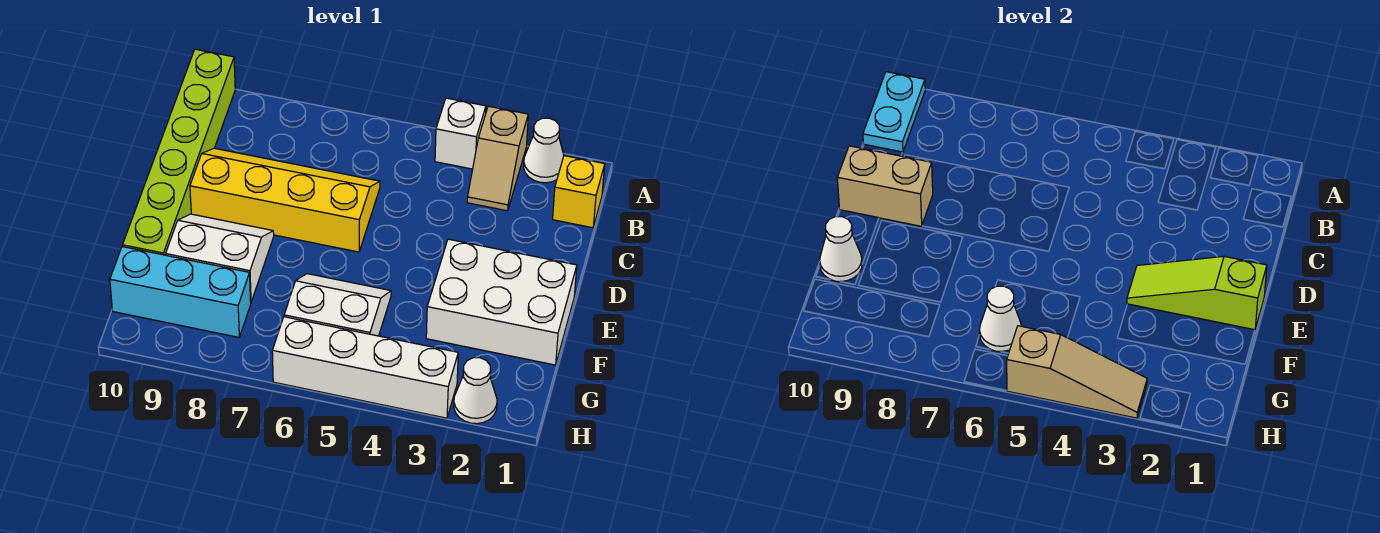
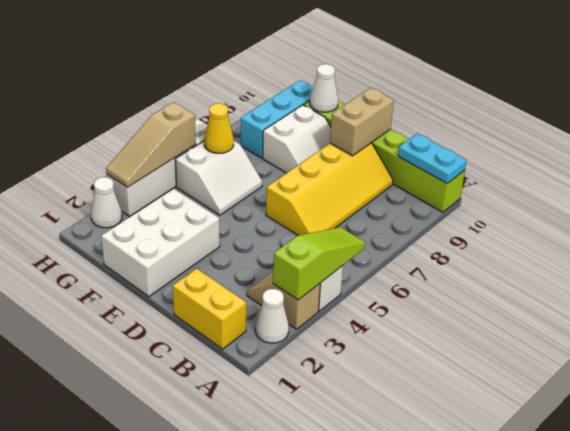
yellow brick B1 level 1 -> yellow brick B1:C1 level 1
lime slope E1:E3 level 2 top 1 -> lime slope A3:A5 level 2 top 3
white cone G6 level 2 -> yellow cone G6 level 2

